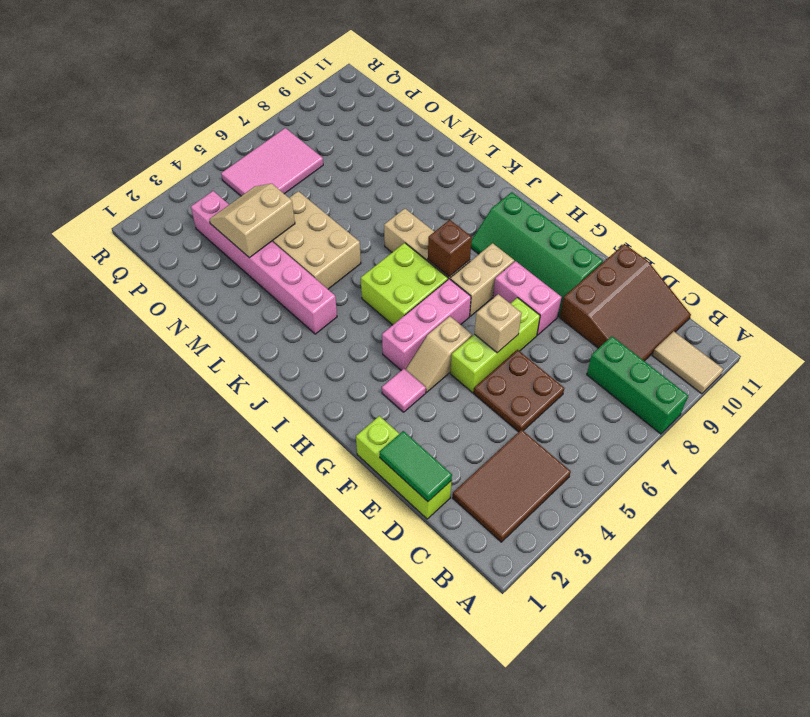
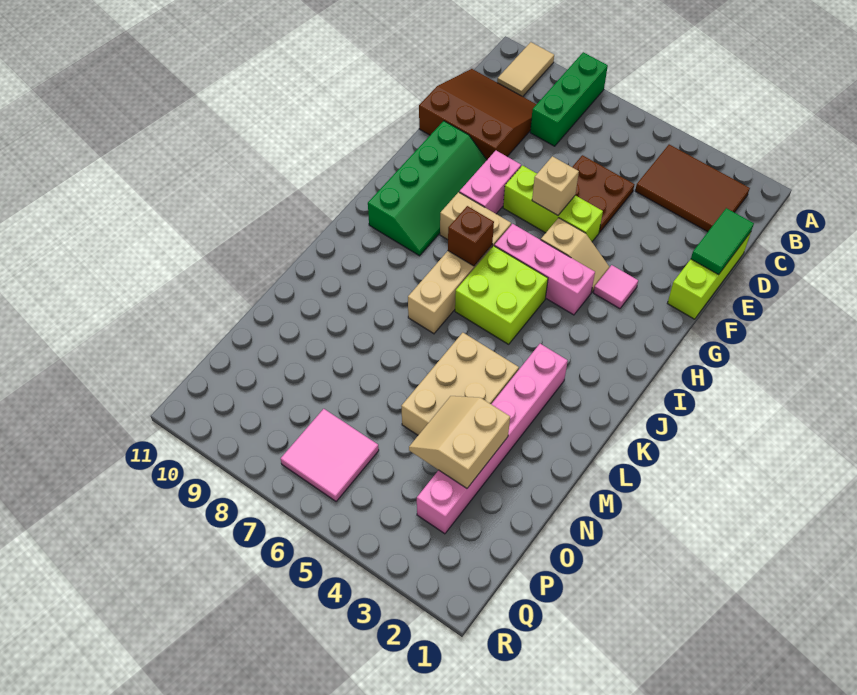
tan slope N3:O4 level 2 top N -> tan slope N3:O4 level 2 top 3
pink tile P5:Q7 level 1 -> pink tile P6:Q7 level 1

